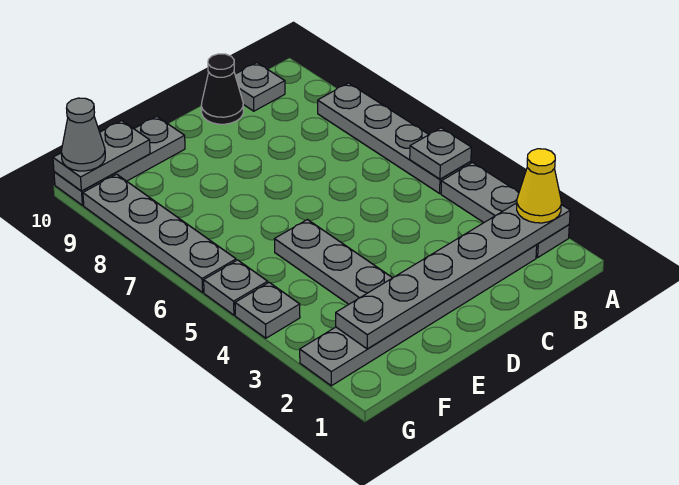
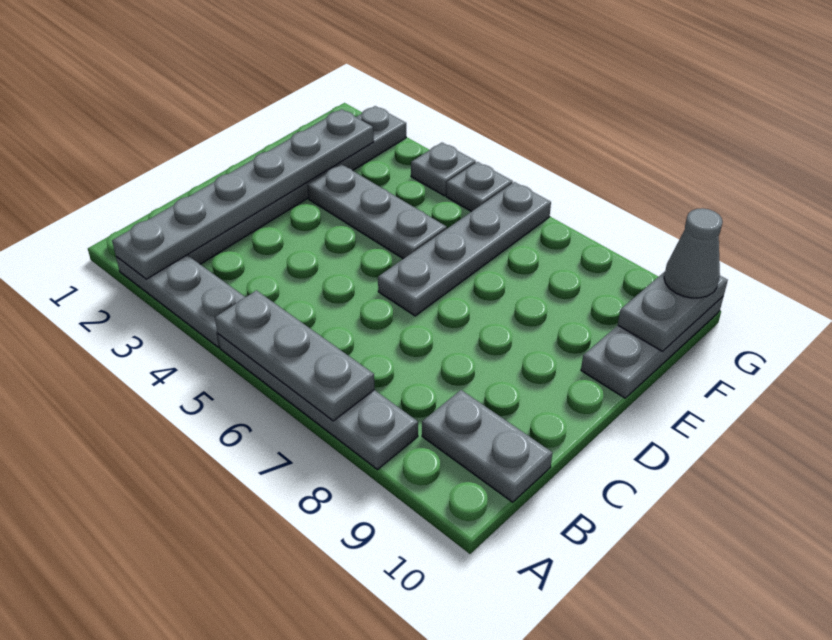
yellow cone A2 level 3 -> none
grey plate A5 level 2 -> grey plate A5:A7 level 2
grey plate B10 level 1 -> grey plate B9:B10 level 1
black cone C10 level 1 -> none
grey plate G6:G9 level 1 -> grey plate D6:G6 level 1

